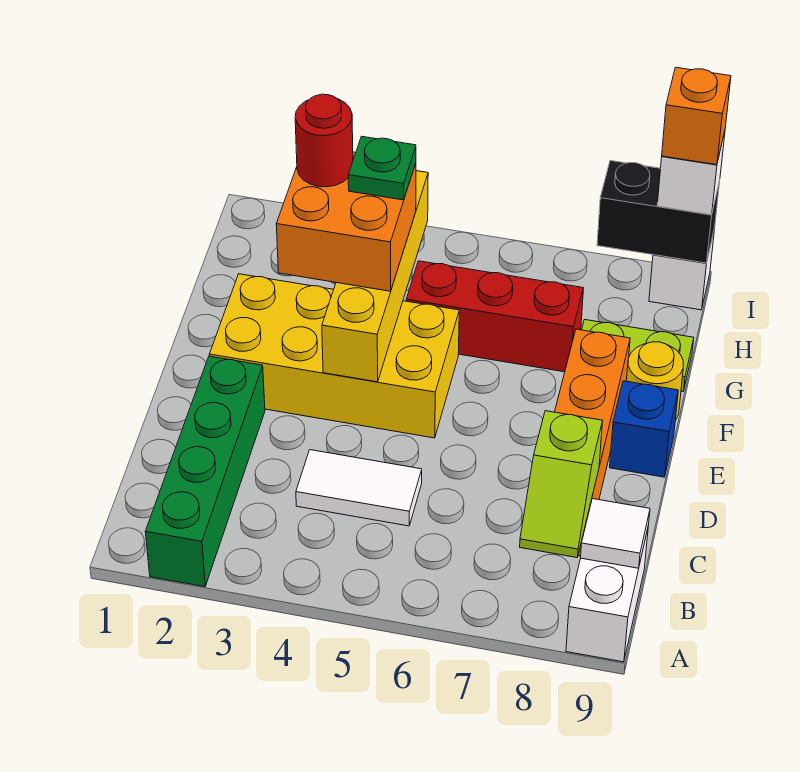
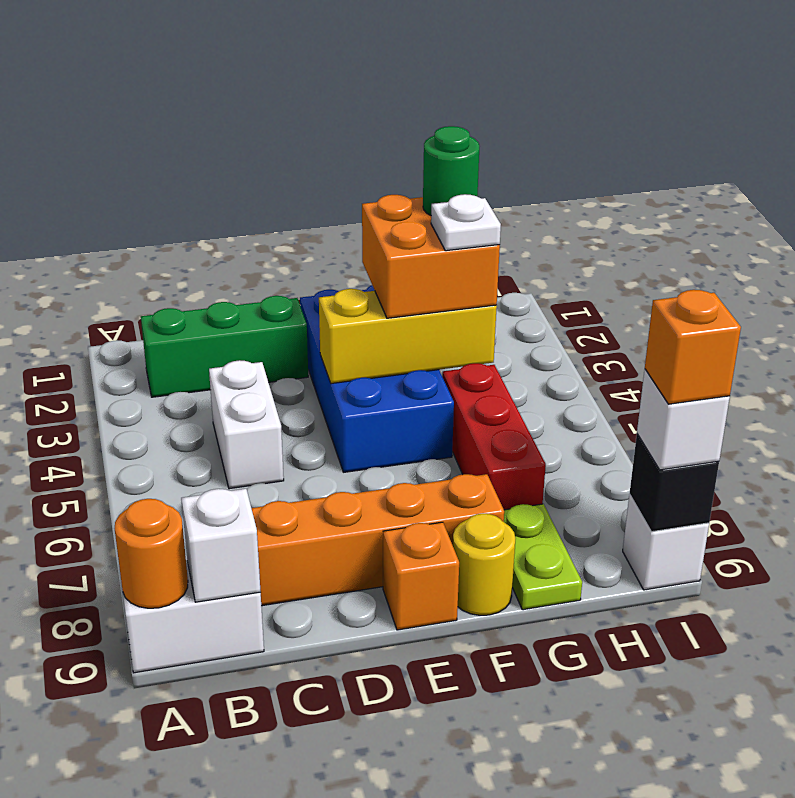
green brick A2:D2 level 1 -> green brick B2:D2 level 1
none -> orange round brick A9 level 2
lime slope B8:C8 level 2 top C -> none
white tile B9 level 2 -> white brick B9 level 2
white tile C4:C5 level 1 -> white brick C4:C5 level 1
yellow brick E2:F5 level 1 -> blue brick E2:F5 level 1
yellow brick E4:H4 level 2 -> yellow brick E4:G4 level 2
blue brick E9 level 1 -> orange brick E9 level 1
red round brick G3 level 4 -> green round brick G3 level 4
green plate G4 level 4 -> white plate G4 level 4
black brick I8:I9 level 2 -> black brick I9 level 2

